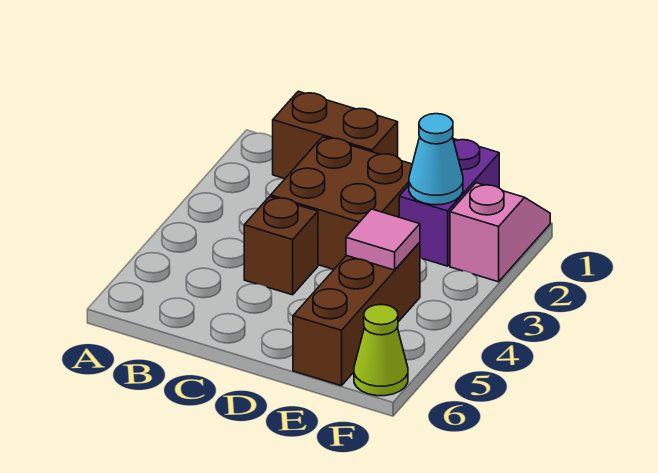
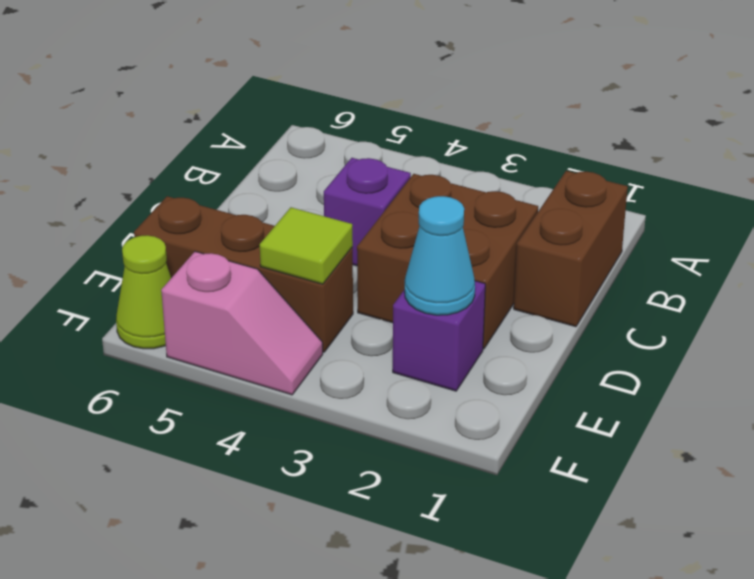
brown brick C4 level 1 -> purple brick C4 level 1
purple brick E1:E2 level 1 -> purple brick E2 level 1
pink tile E4 level 2 -> lime tile E4 level 2
pink slope F1:F2 level 1 top 2 -> pink slope F4:F5 level 1 top 5

